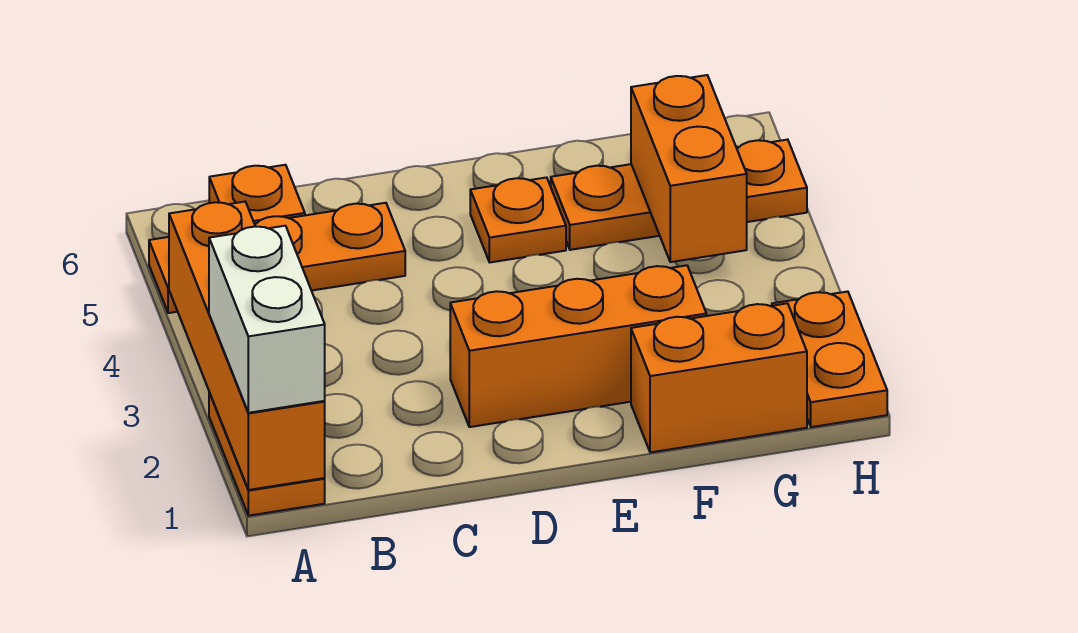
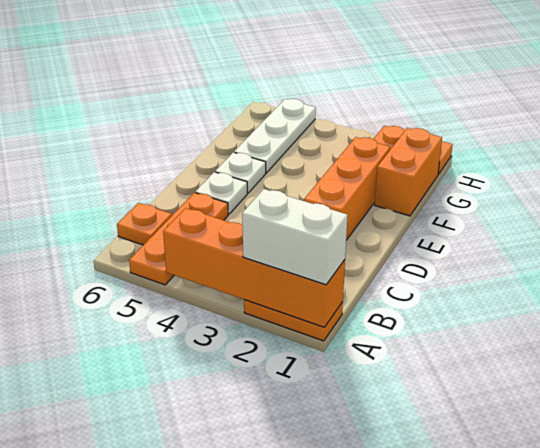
none -> white plate D5 level 1
orange plate E5 level 1 -> white plate E5 level 1
orange plate F5:H5 level 1 -> white plate F5:H5 level 1
orange brick G4:G5 level 2 -> none

